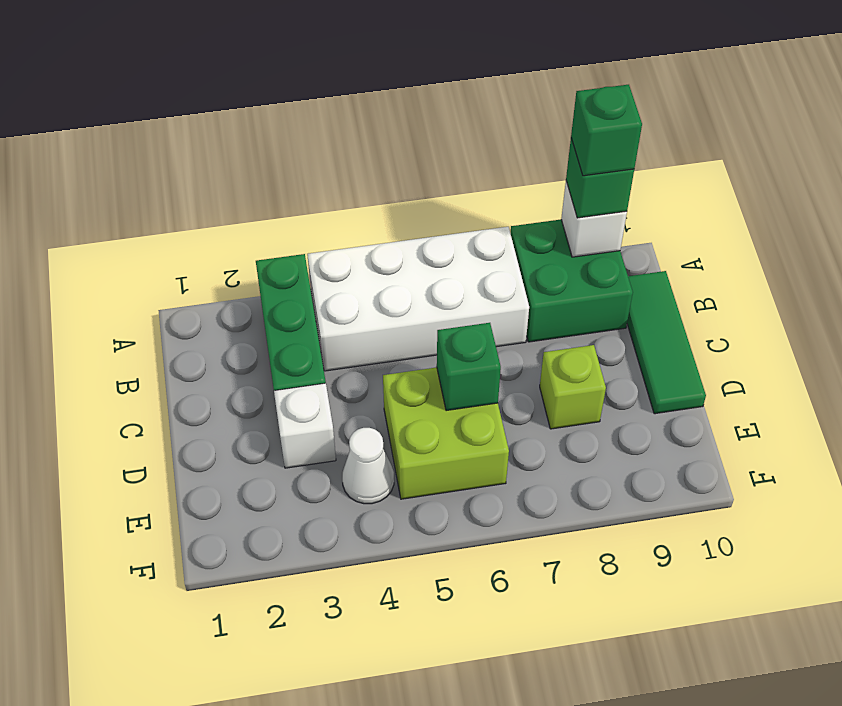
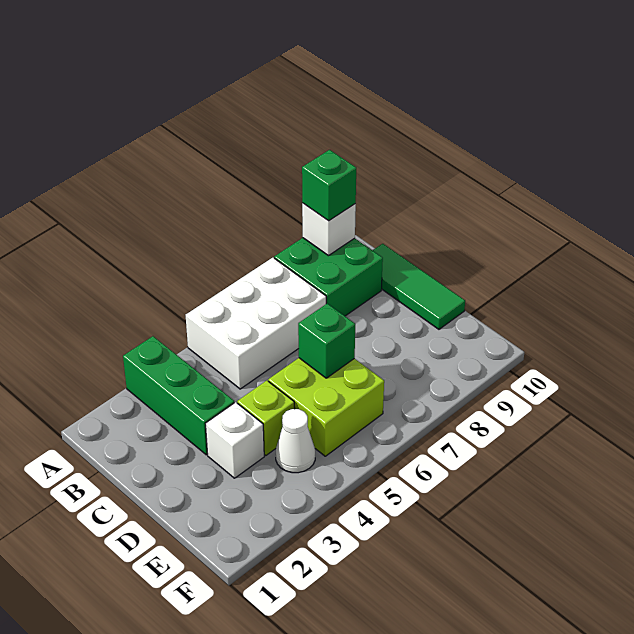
white brick A4:B7 level 1 -> white brick A5:B7 level 1
green brick A9 level 4 -> none
lime brick D8 level 1 -> lime brick D4 level 1

